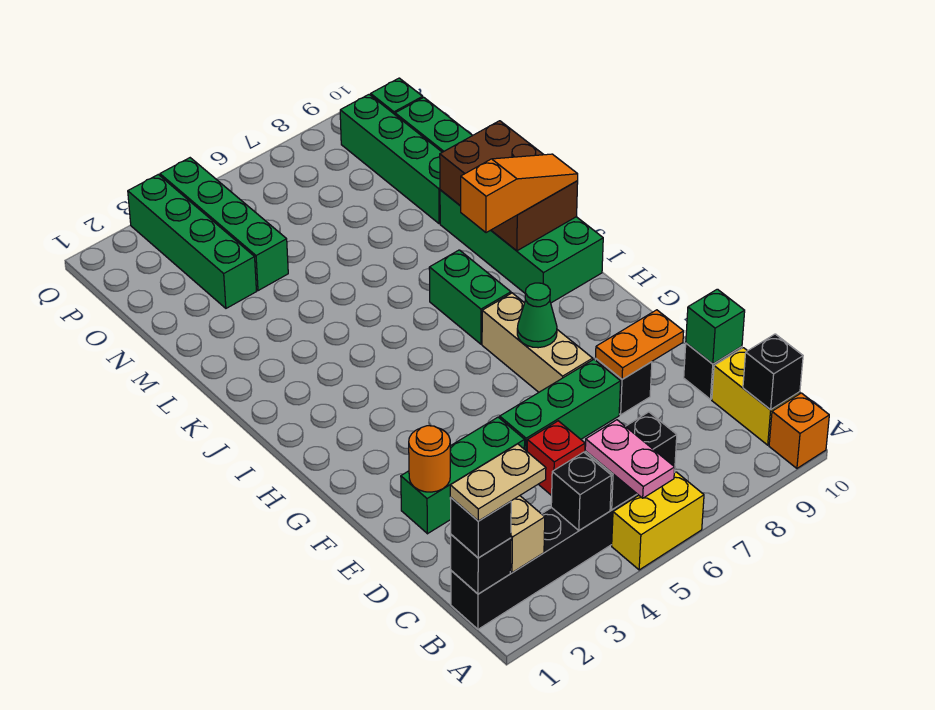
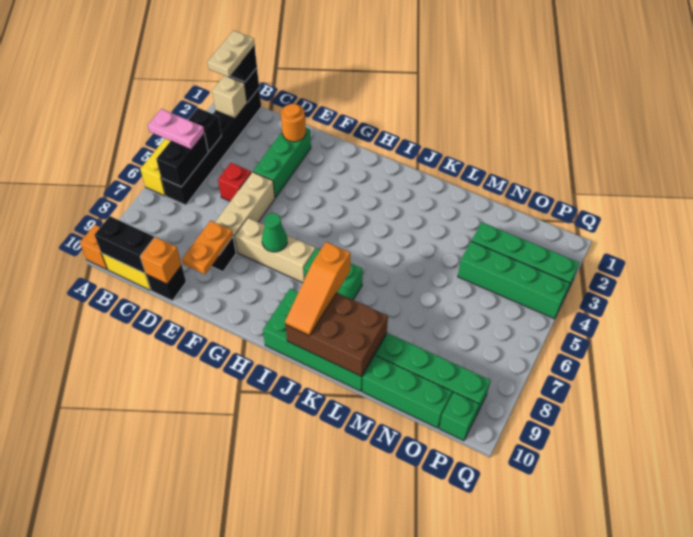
black brick B10 level 2 -> black brick B10:C10 level 2
green brick D10 level 2 -> orange brick D10 level 2
green brick E5:E7 level 1 -> tan brick E5:E7 level 1

